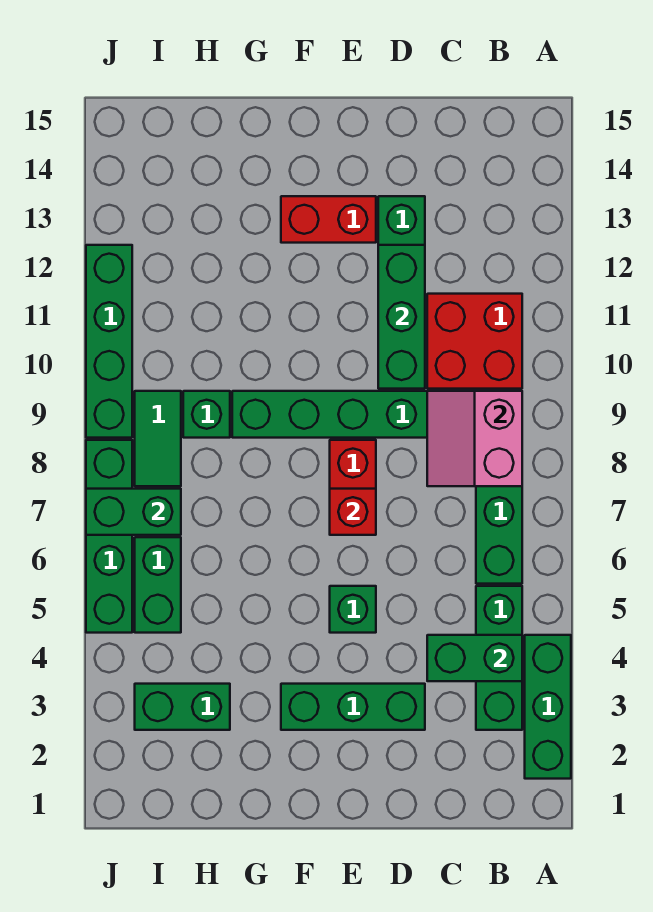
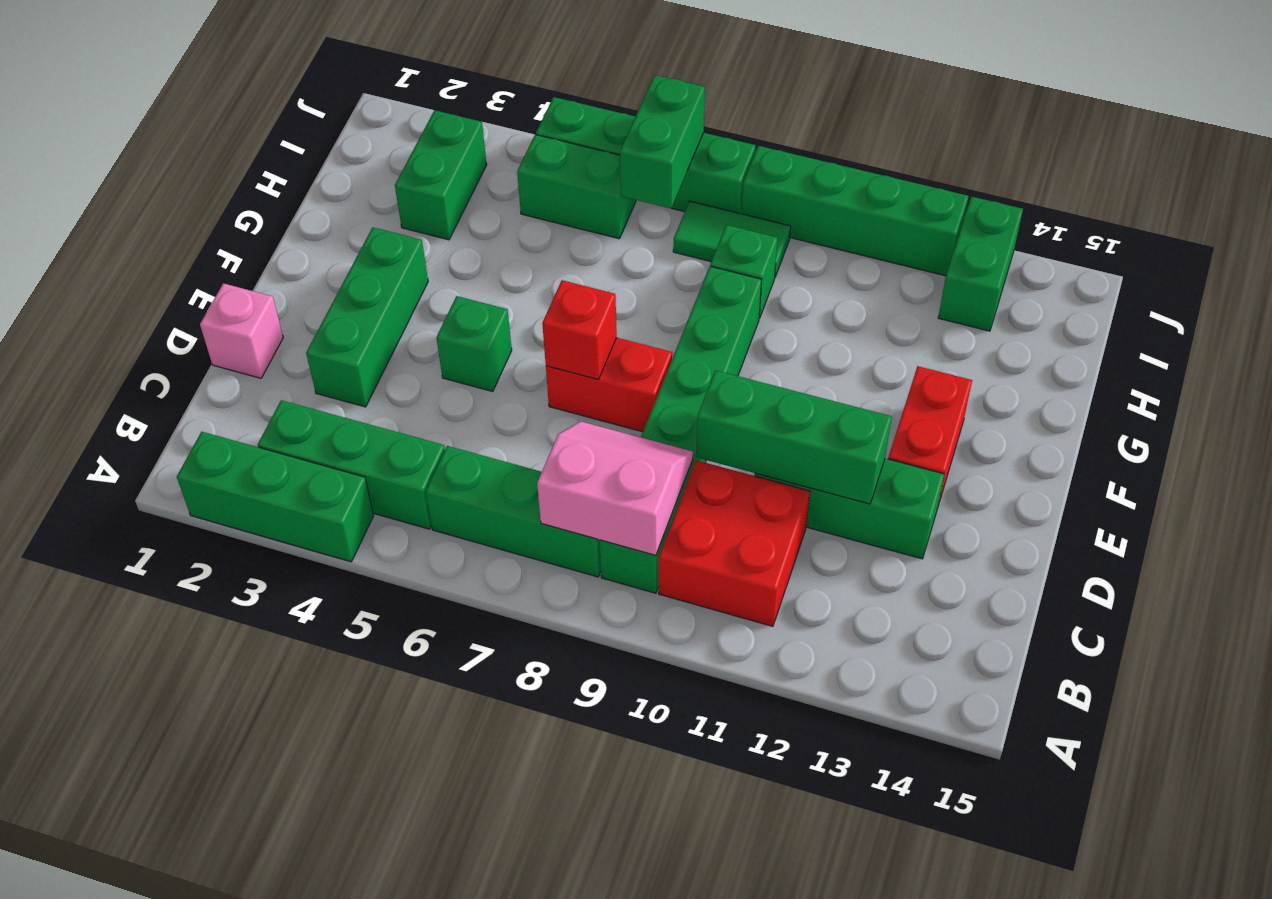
green brick B4:C4 level 2 -> green brick I13:J13 level 1
none -> pink brick D1 level 1

